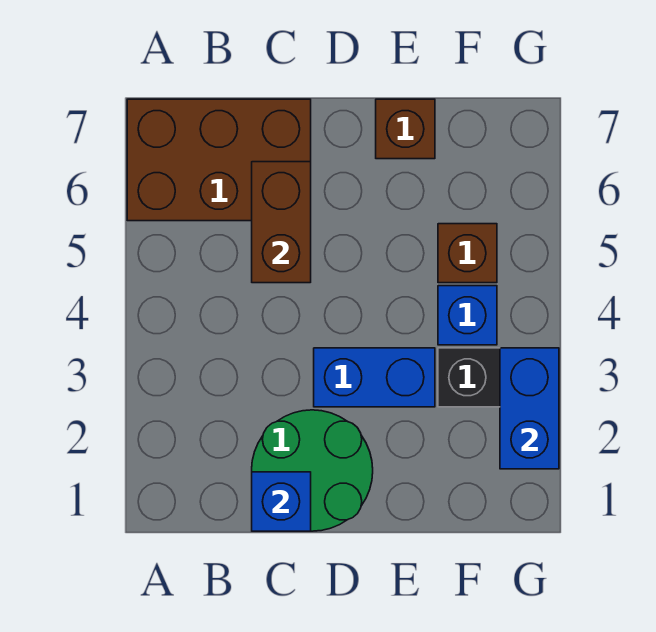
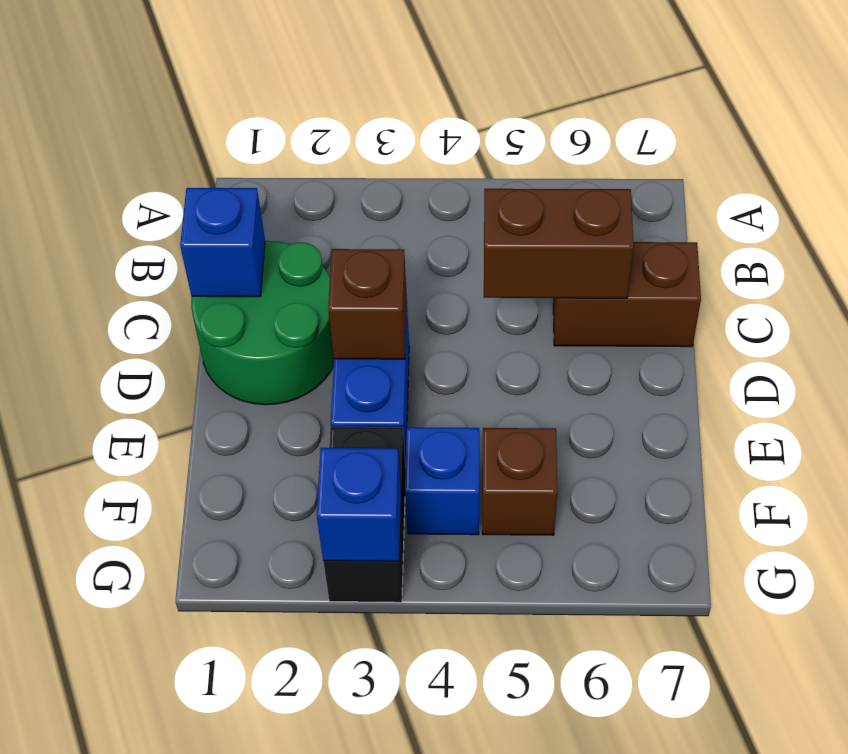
brown brick A6:C7 level 1 -> brown brick C6:C7 level 1
brown brick E7 level 1 -> brown brick D3 level 2
blue brick G2:G3 level 2 -> blue brick G3 level 2

